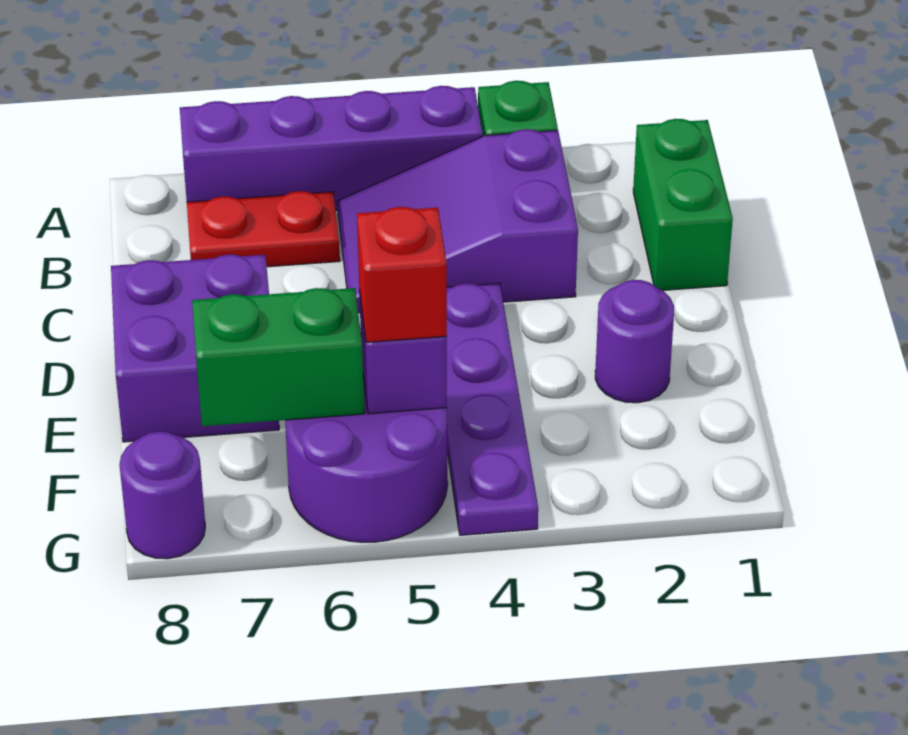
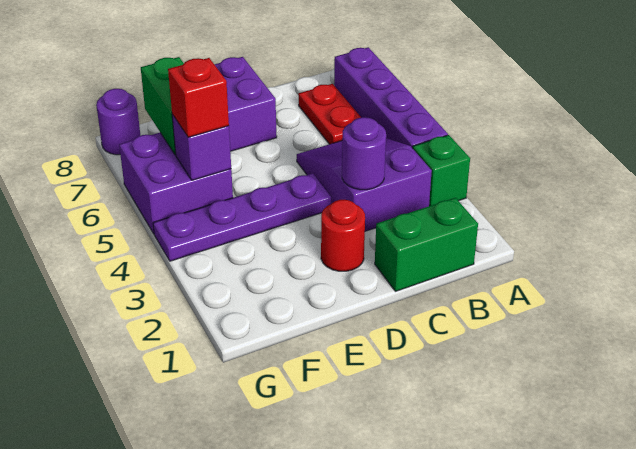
none -> red round brick D2 level 1
purple round brick E2 level 1 -> purple round brick C3 level 2
purple round brick F5:G6 level 1 -> purple brick F5:G6 level 1

